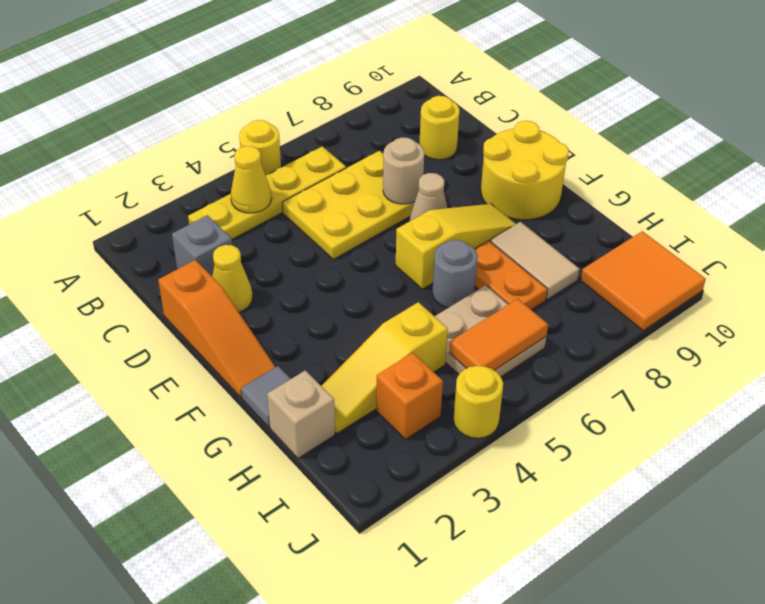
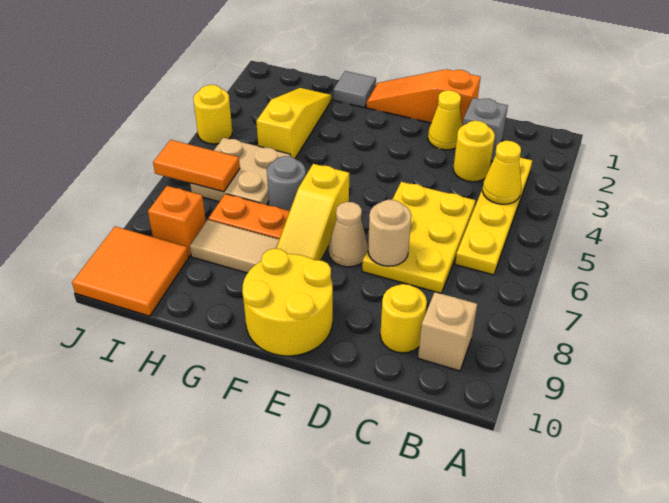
yellow round brick A5 level 1 -> yellow round brick C3 level 1
tan brick H1 level 1 -> tan brick B9 level 1
orange brick I3 level 1 -> orange brick I8 level 1
orange tile I5:I6 level 2 -> orange tile I6:J6 level 2

